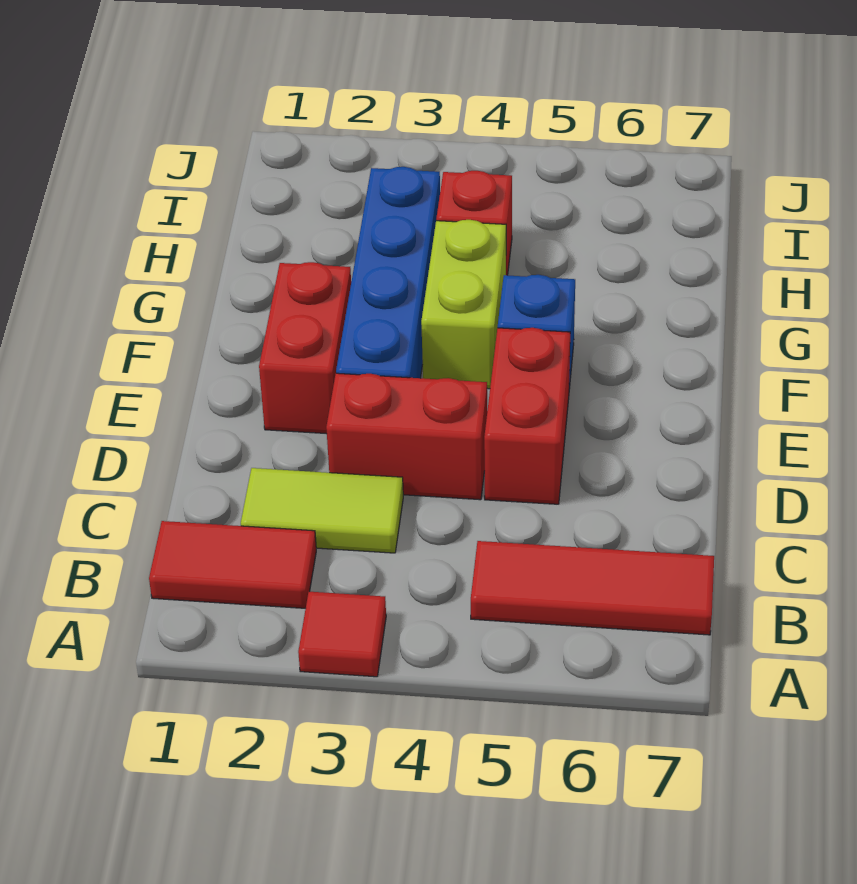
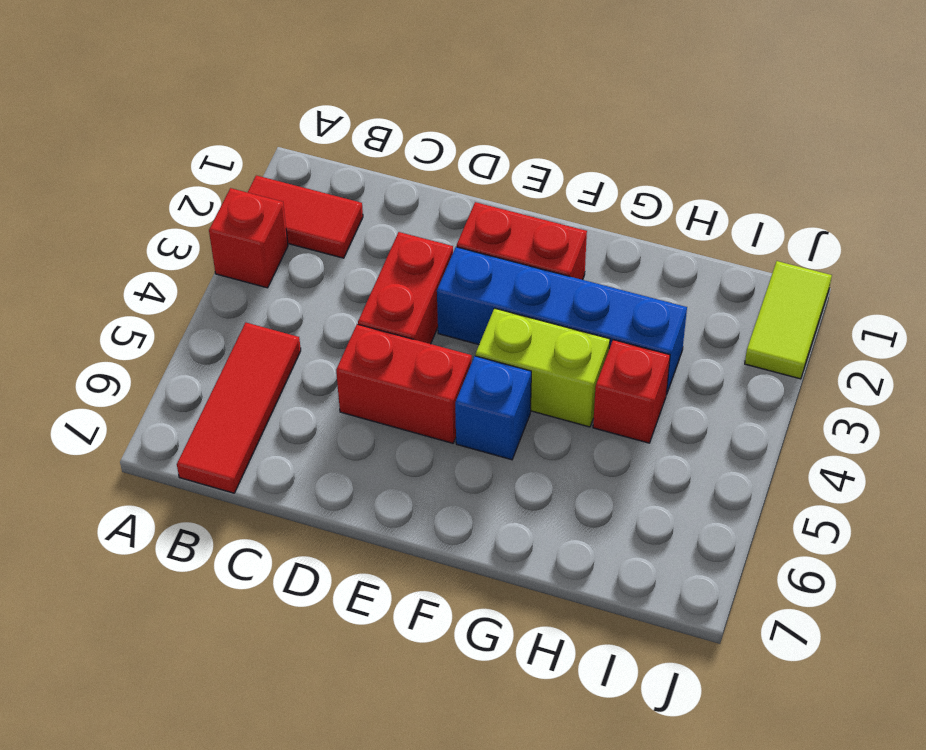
red tile A3 level 1 -> red brick A3 level 1
red tile B1:B2 level 1 -> red tile A2:B2 level 1
lime tile C2:C3 level 1 -> lime tile J1:J2 level 1

